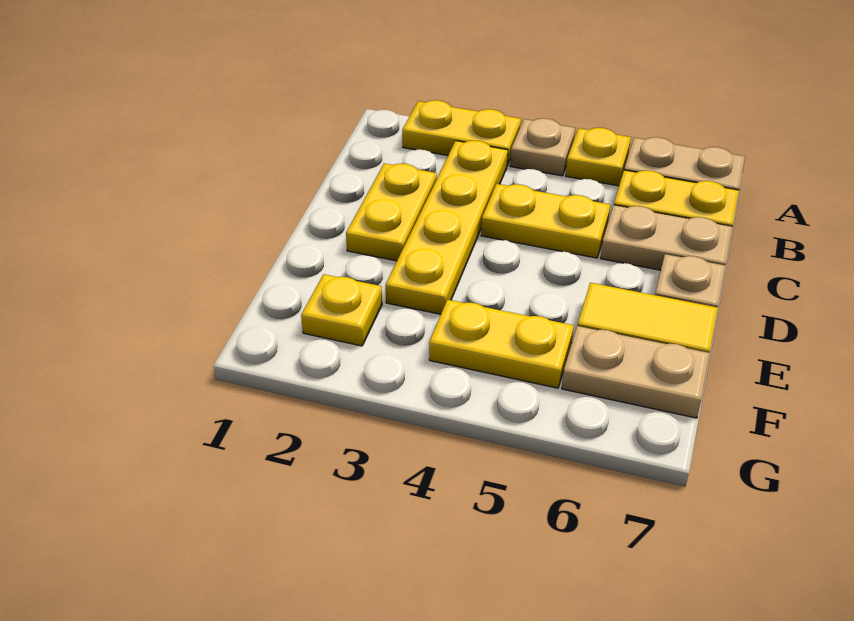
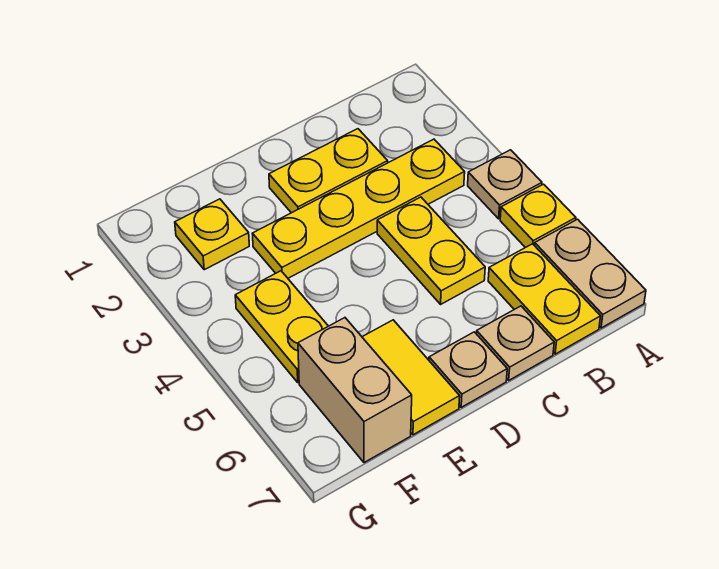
yellow plate A2:A3 level 1 -> none
tan plate C6:C7 level 1 -> tan plate C7 level 1
tan plate F6:F7 level 1 -> tan brick F6:F7 level 1

